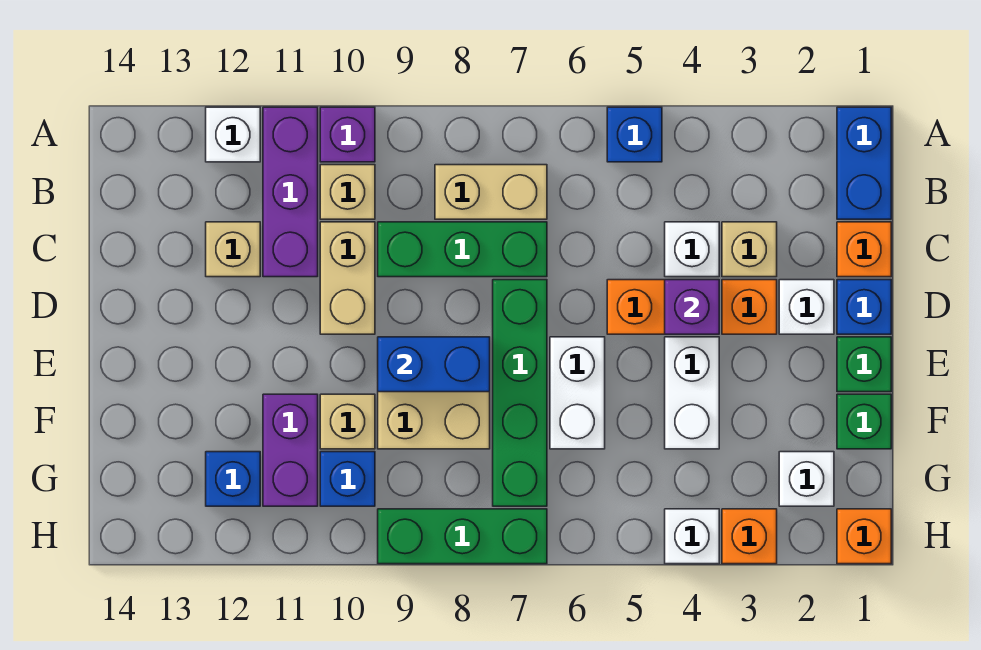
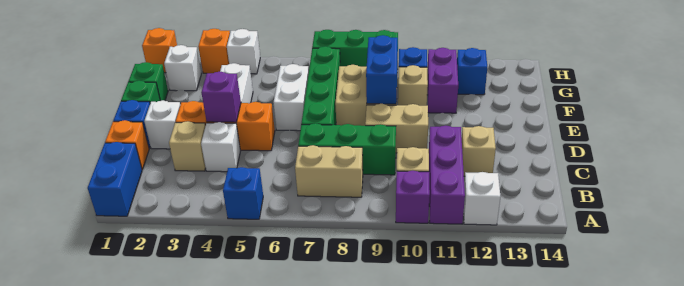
tan brick C10:D10 level 1 -> tan brick D9:D10 level 1
blue brick E8:E9 level 2 -> blue brick E9:F9 level 2

